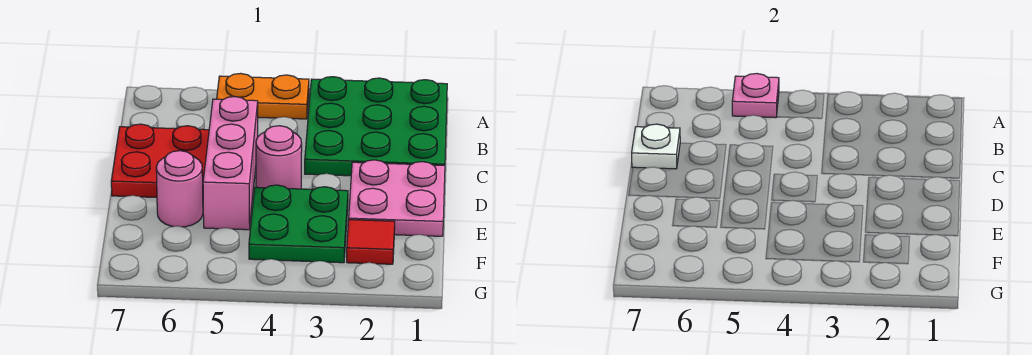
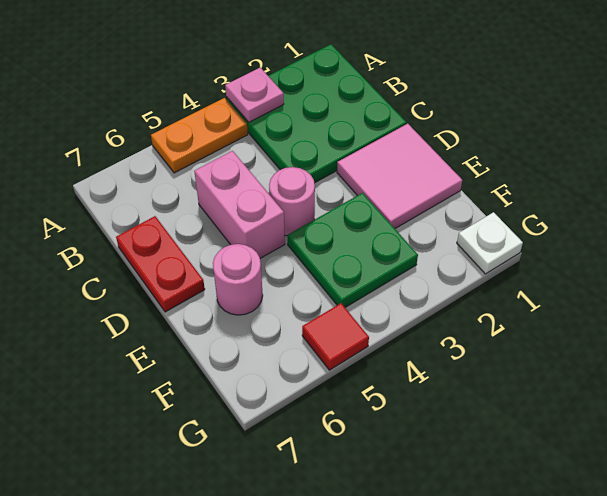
pink plate A5 level 2 -> pink plate A3 level 2
pink brick C5:E5 level 1 -> pink brick C5:D5 level 1
red plate C6:D7 level 1 -> red plate C7:D7 level 1
white plate C7 level 2 -> white plate G1 level 1
pink plate D1:E2 level 1 -> pink tile D1:E2 level 1
red tile F2 level 1 -> red tile G5 level 1

